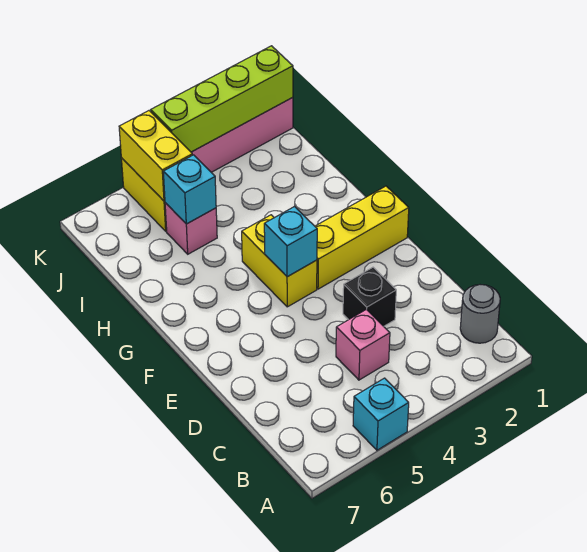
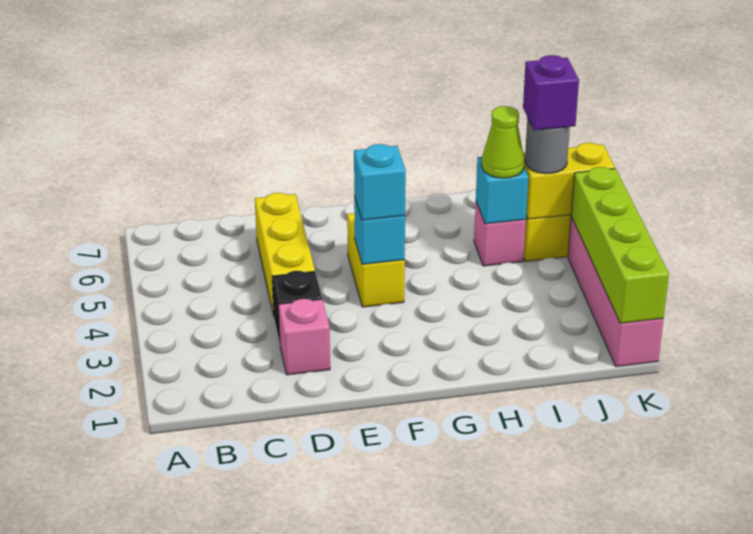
cyan brick A5 level 1 -> cyan brick F4 level 3
grey round brick B1 level 1 -> grey round brick J5 level 3
pink brick C4 level 1 -> pink brick D2 level 1
yellow brick F1:F3 level 1 -> yellow brick D4:D6 level 1
yellow brick F4:G4 level 1 -> yellow brick F4:F5 level 1
none -> lime cone I5 level 3
none -> purple brick J5 level 4

